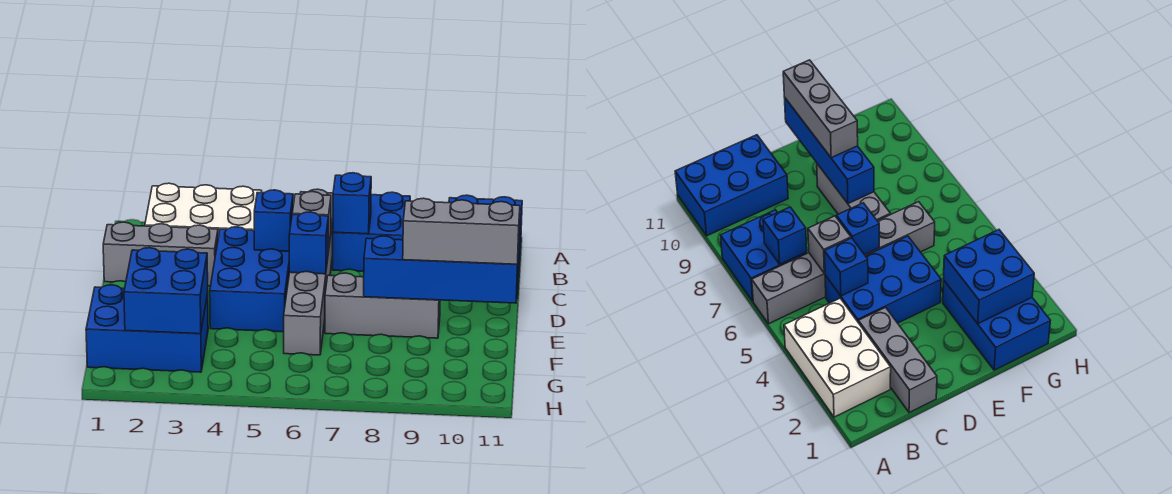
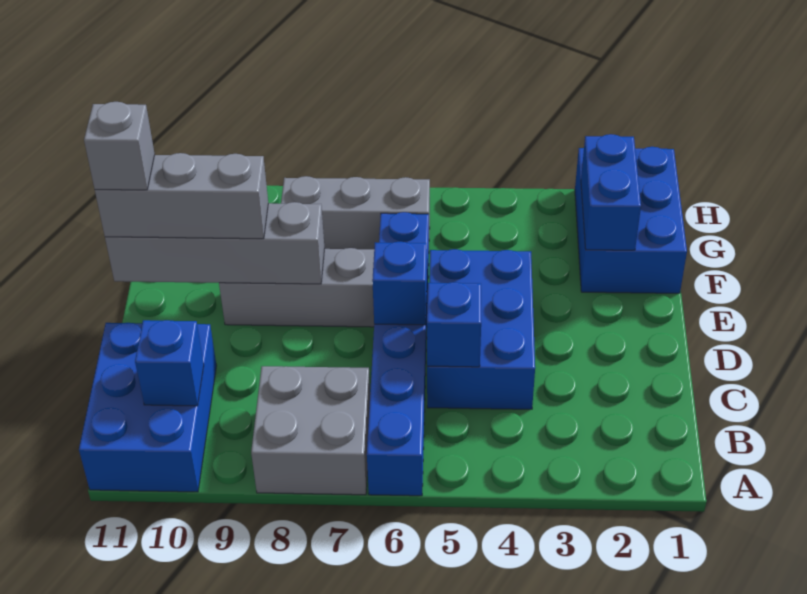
white brick A2:B4 level 1 -> none
grey brick A6:F6 level 1 -> blue brick A6:F6 level 1
blue brick A7:B8 level 1 -> grey brick A7:B8 level 1
blue brick B7 level 2 -> blue brick B10 level 2
grey brick C1:C3 level 1 -> grey brick G6:G8 level 1
grey brick C6 level 2 -> grey brick E11 level 4
blue brick E8:E11 level 2 -> grey brick E8:E11 level 2
blue brick F1:G3 level 1 -> blue brick F1:H2 level 1
blue brick F2:G3 level 2 -> blue brick F2:G2 level 2

